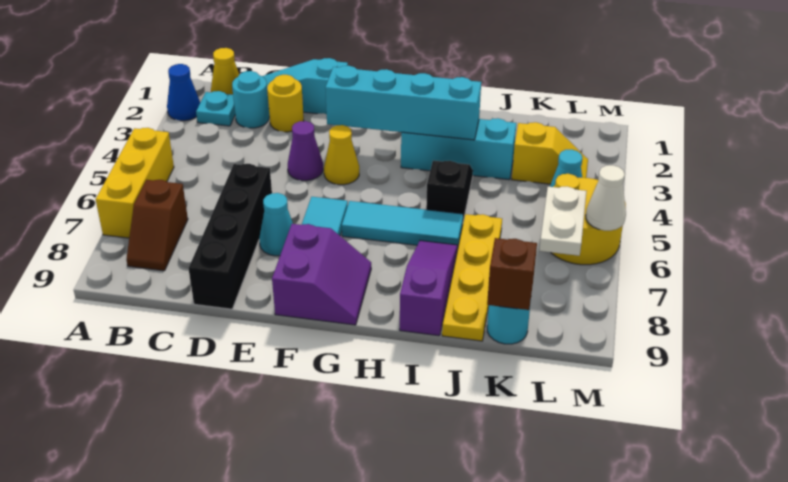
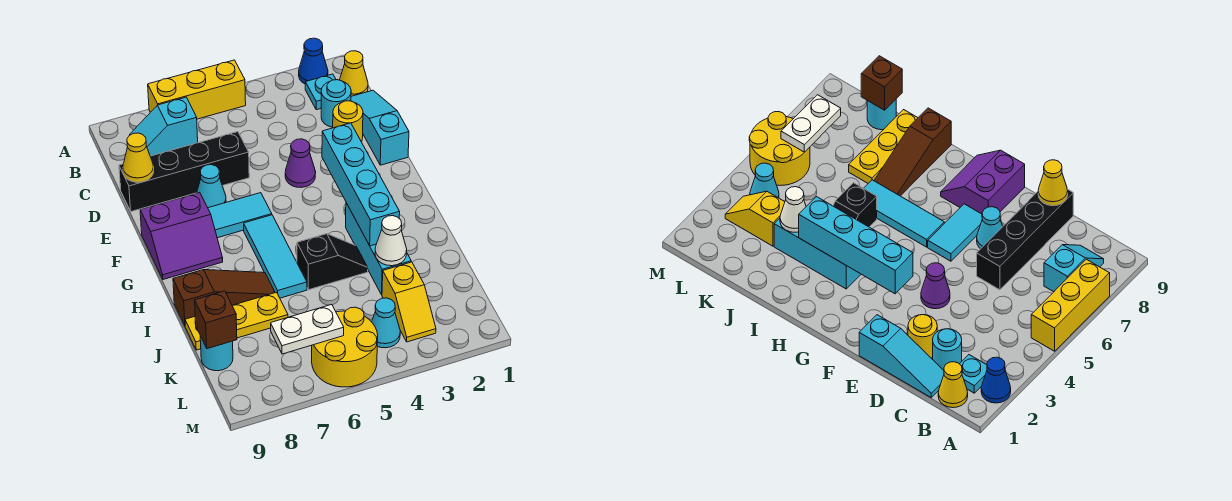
brown slope B7:B8 level 1 top 7 -> cyan slope B7:B8 level 1 top 7
yellow cone F4 level 1 -> yellow cone D9 level 2
purple slope I7:I9 level 1 top 9 -> brown slope I7:I9 level 1 top 9
yellow plate J6:J9 level 1 -> yellow plate J7:J9 level 1
white cone M6 level 2 -> white cone J3 level 2

